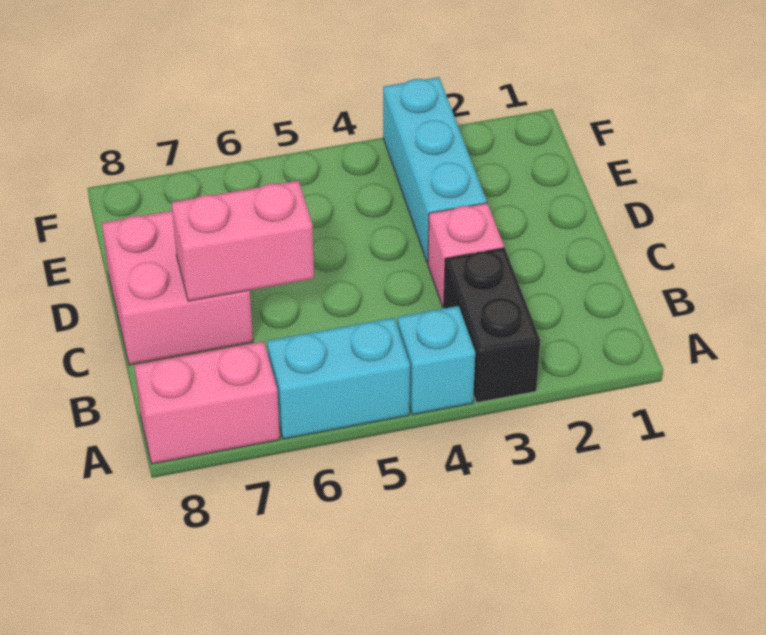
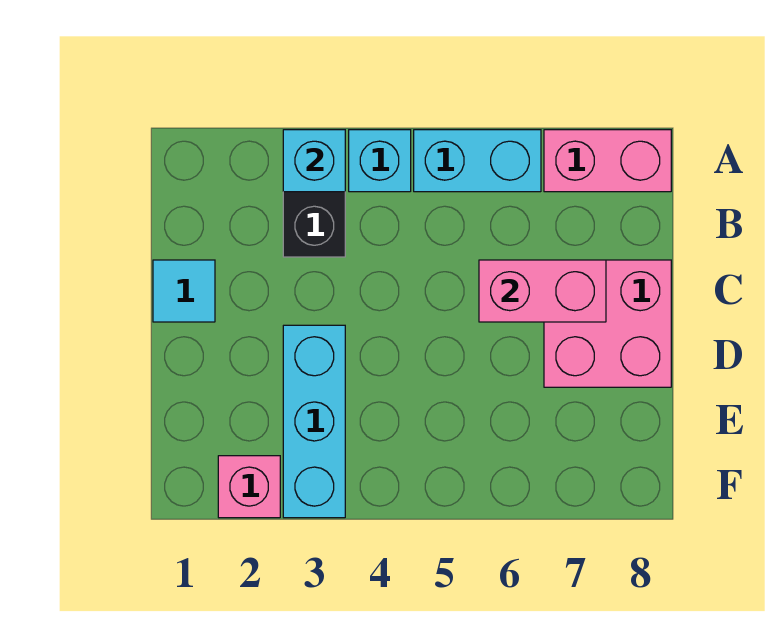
none -> cyan brick A3 level 2
none -> cyan tile C1 level 1
pink brick C3 level 1 -> pink brick F2 level 1

